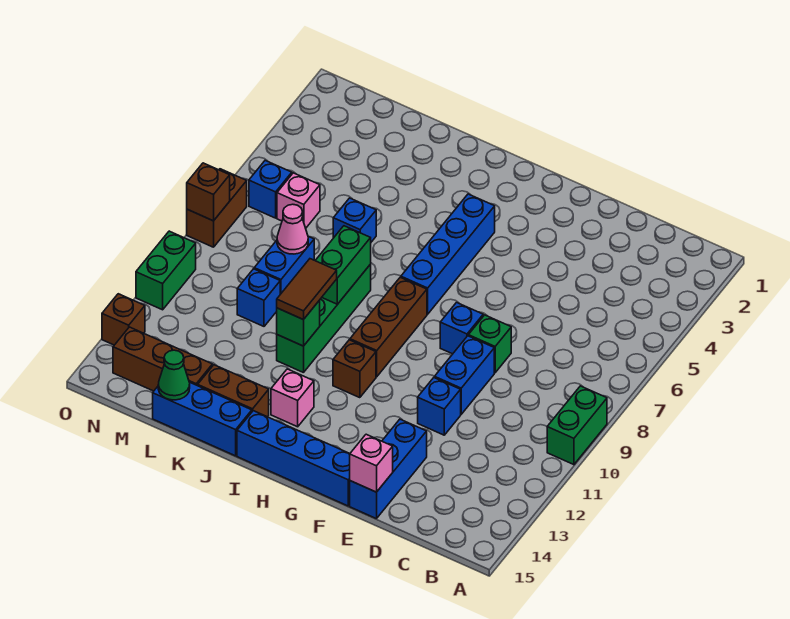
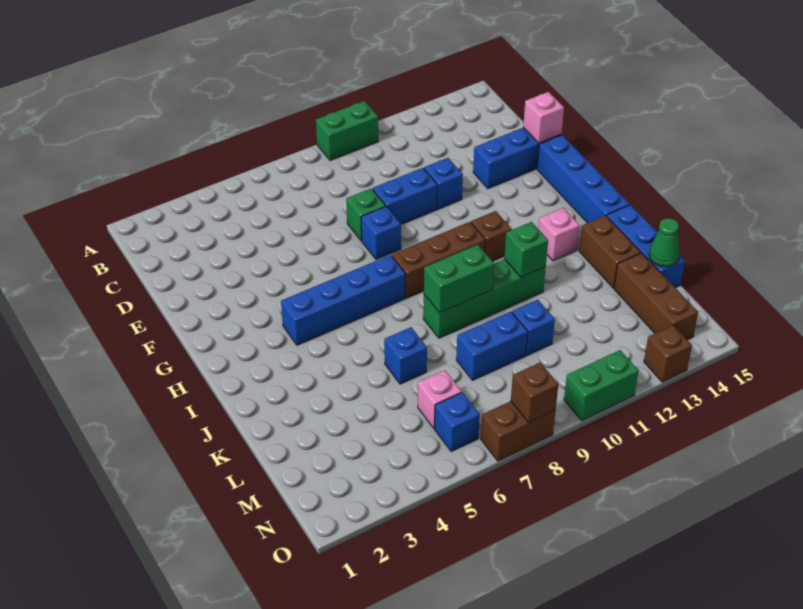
brown tile J10:J11 level 3 -> none
pink cone L8 level 2 -> none

